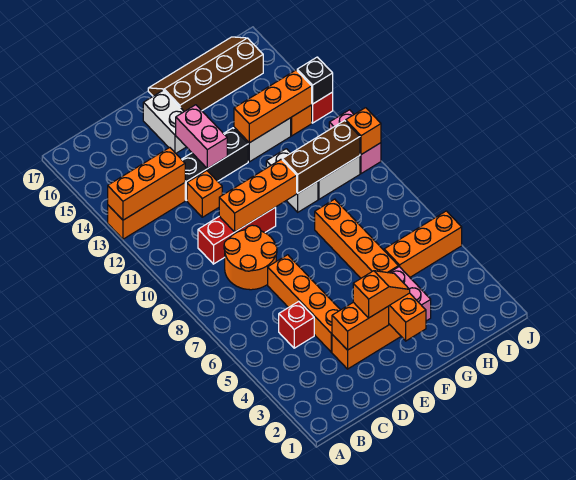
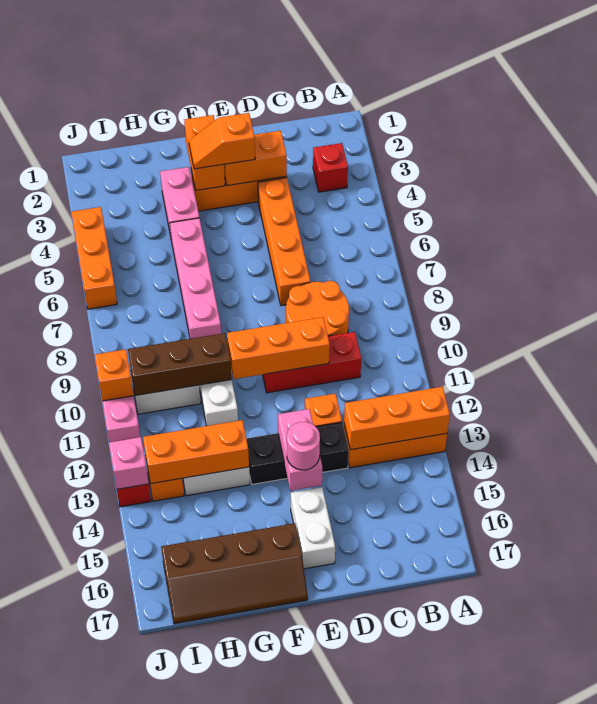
red brick C5 level 1 -> red brick B3 level 1
none -> pink round brick E14 level 3
orange brick G5:G8 level 1 -> pink brick G5:G8 level 1
orange brick H5:J5 level 1 -> orange brick J4:J6 level 1
black brick J13 level 2 -> pink brick J13 level 2

